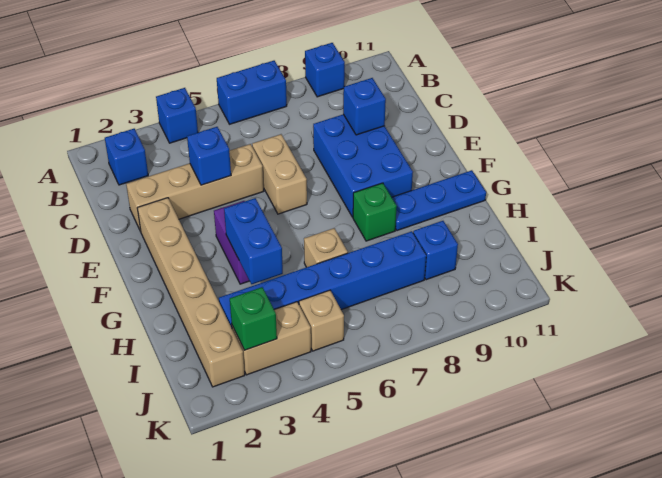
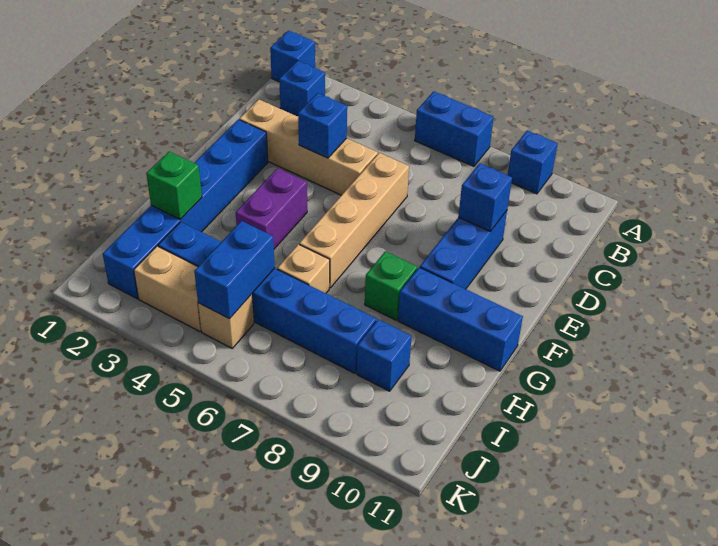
blue brick A4 level 1 -> blue brick A1 level 1
tan brick D6:E6 level 1 -> tan brick D6:G6 level 1
blue brick D8:F9 level 1 -> blue brick D9:F9 level 1
tan brick E2:J2 level 1 -> blue brick E2:J2 level 1
blue brick G4:H4 level 2 -> blue brick I5:J5 level 2
blue plate G9:G11 level 1 -> blue brick G9:G11 level 1
green brick J3 level 2 -> green brick H2 level 2

